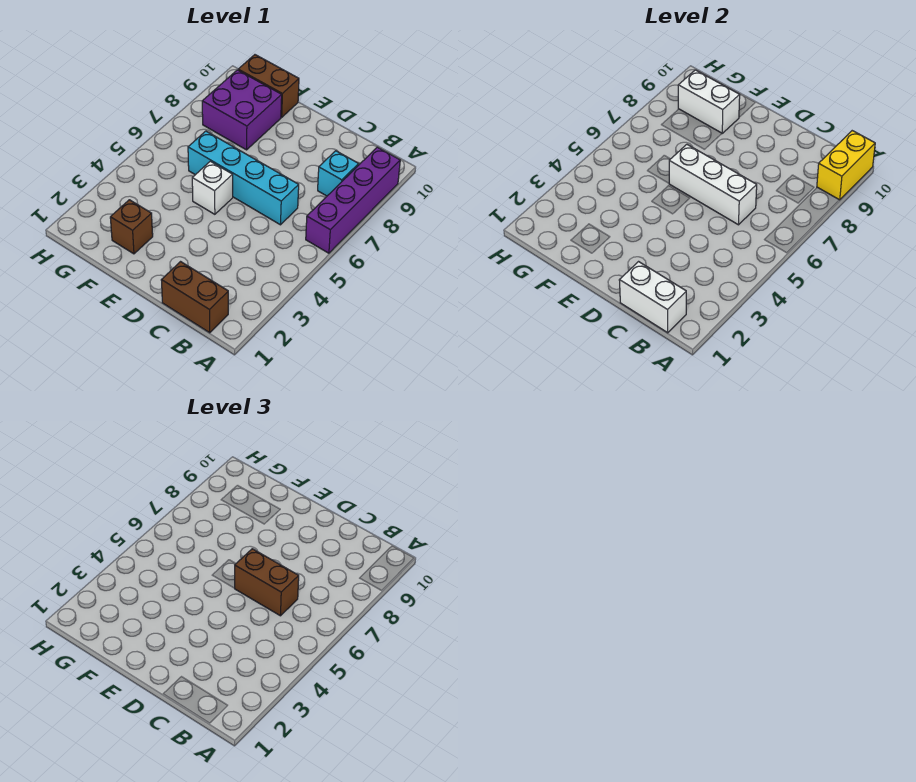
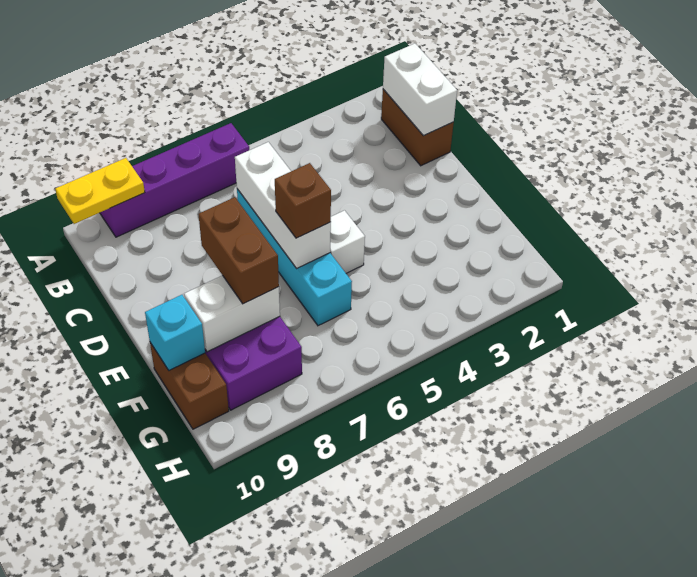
yellow brick A9:A10 level 2 -> yellow plate A9:A10 level 2
cyan brick B8 level 1 -> cyan brick F10 level 2
brown brick C6:D6 level 3 -> brown brick E8:F8 level 3
brown brick F2 level 1 -> brown brick E6 level 3
white brick F9:G9 level 2 -> white brick F8:F9 level 2

